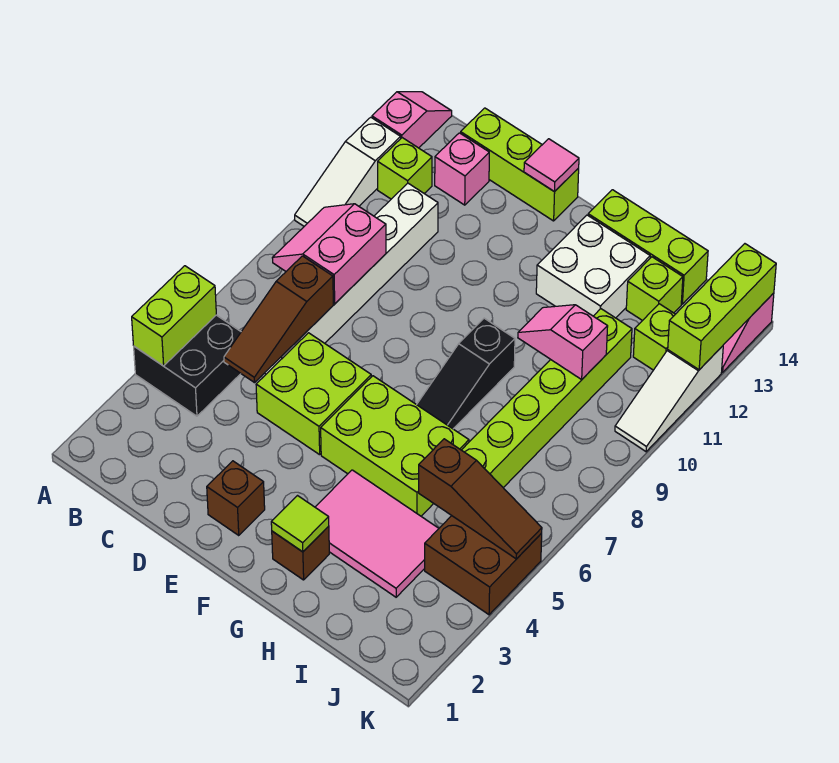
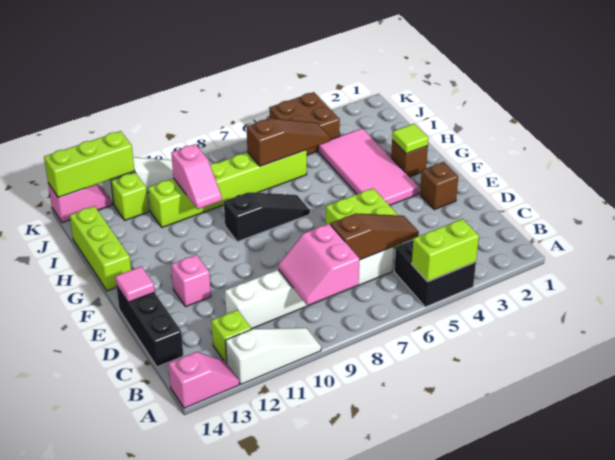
pink slope A13:A14 level 1 top 13 -> pink slope A13:A14 level 1 top 14
pink slope B8:C9 level 2 top C -> pink slope B8:C9 level 2 top 8
pink brick C13 level 1 -> pink brick E12 level 1
lime brick C14:E14 level 1 -> black brick C14:E14 level 1
lime brick F5:H6 level 1 -> none
pink tile G3:I4 level 1 -> pink tile F3:I4 level 1
white brick G12:H13 level 1 -> none
brown slope I5:K5 level 2 top I -> brown slope I5:I7 level 2 top 7
lime brick I13 level 1 -> none

